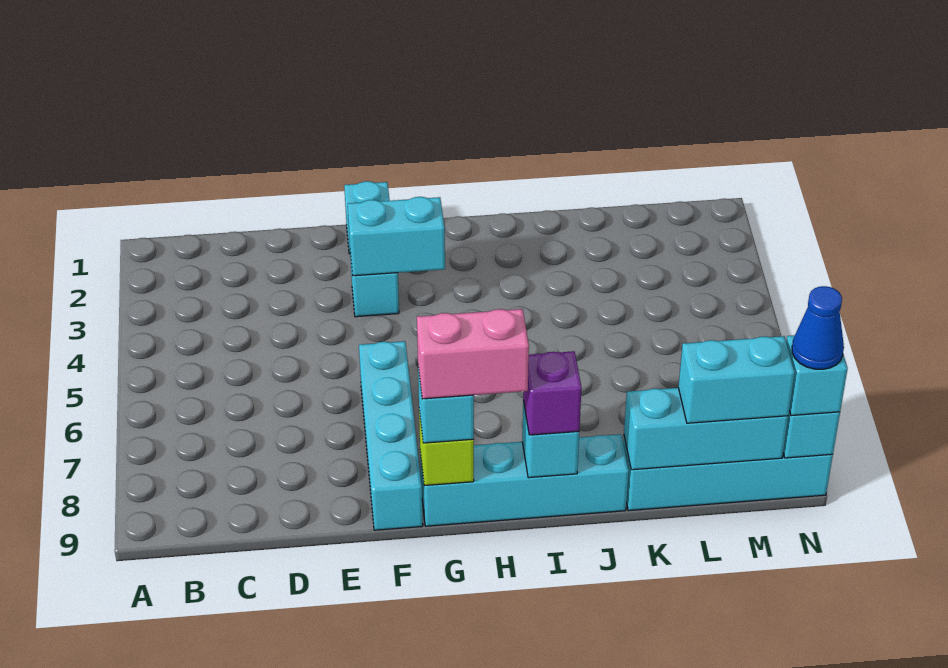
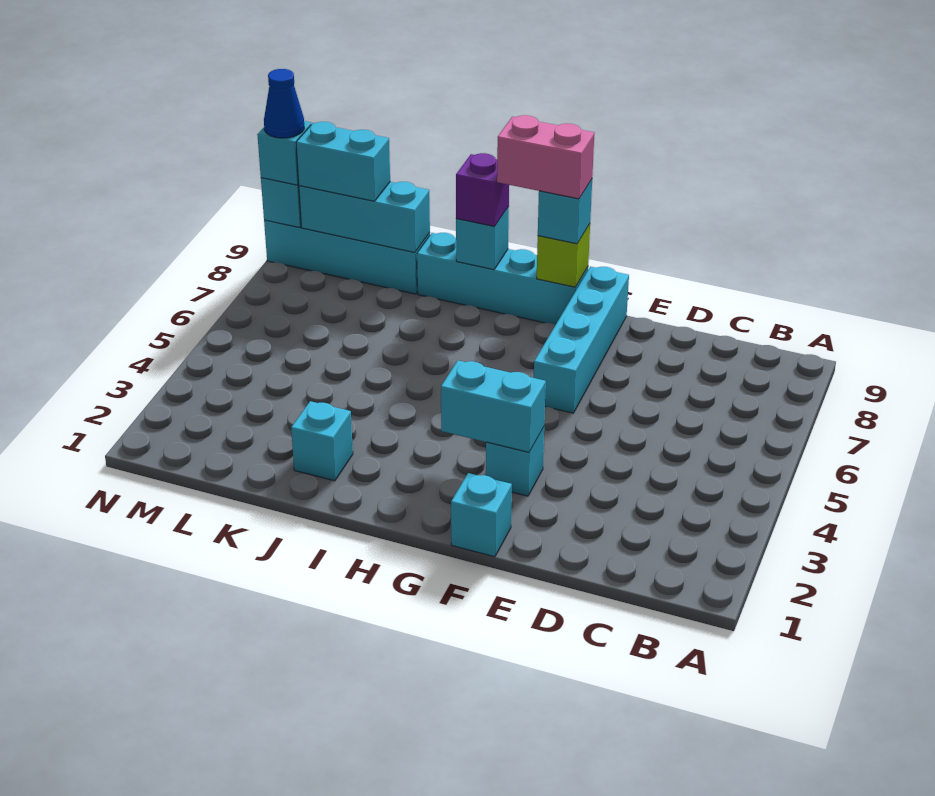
none -> cyan brick J2 level 1

